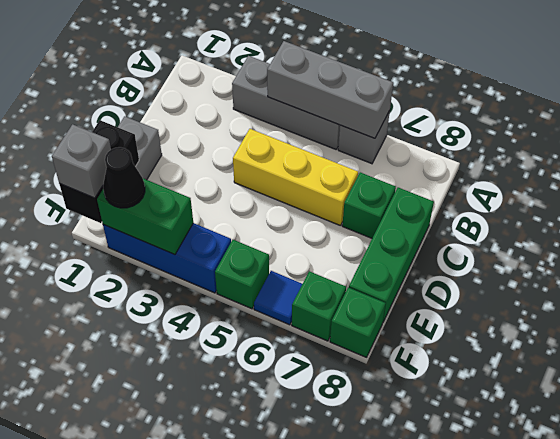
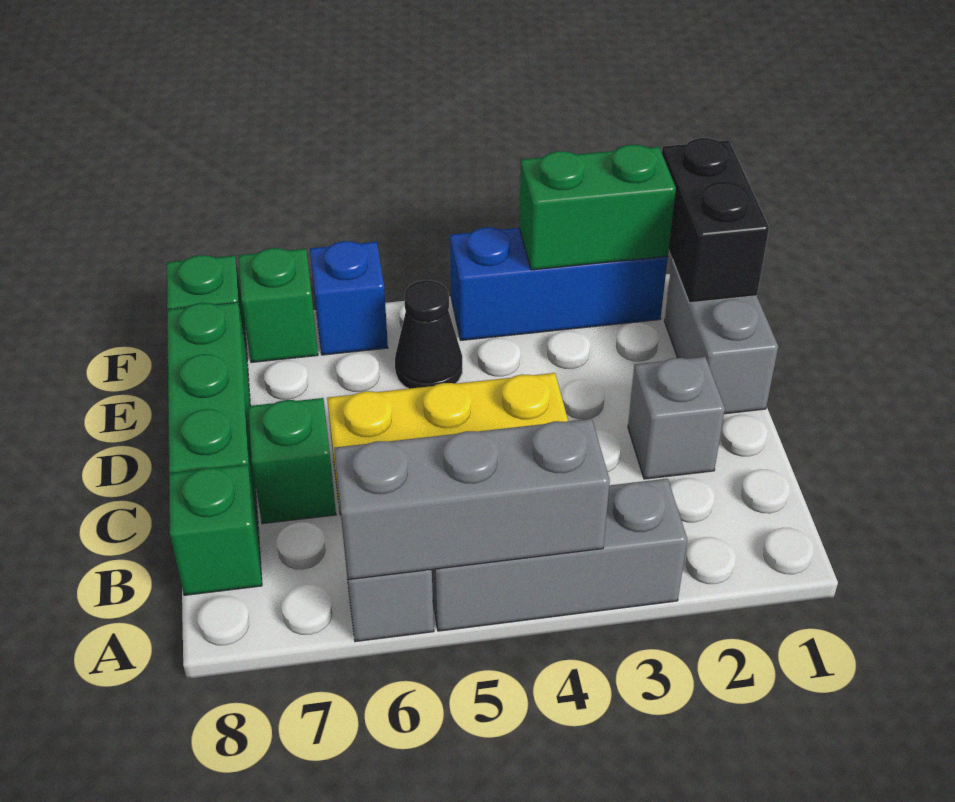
grey brick F1 level 3 -> grey brick C2 level 1
black cone F2 level 3 -> black cone E5 level 1
green brick F5 level 1 -> green brick B8 level 1
blue tile F6 level 1 -> blue brick F6 level 1

